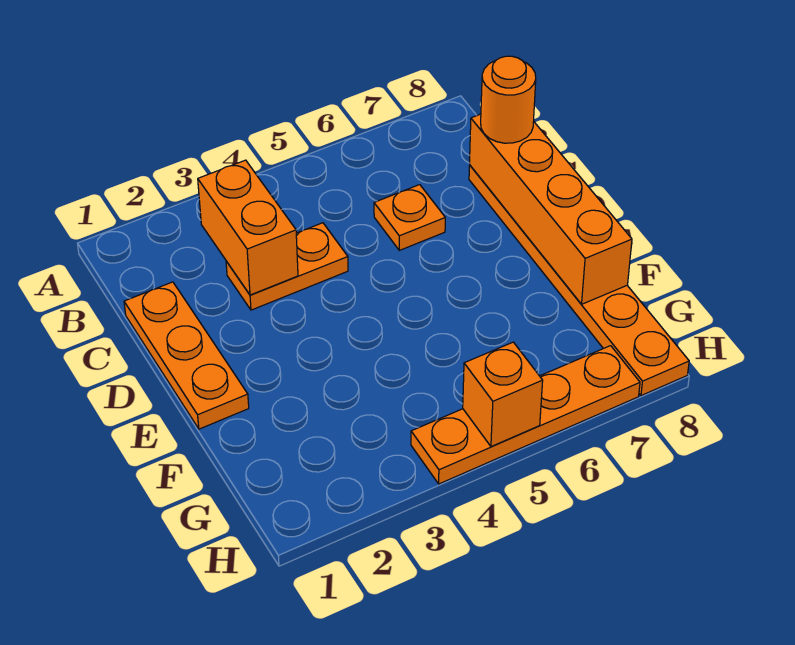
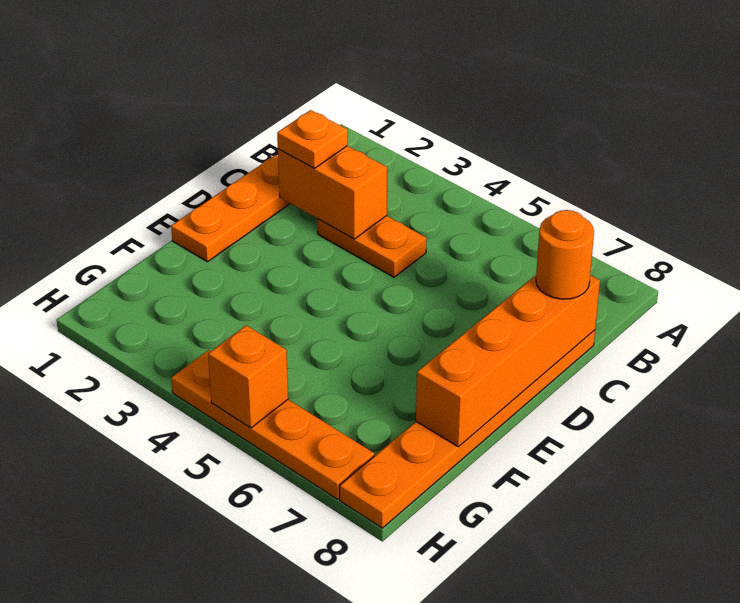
orange brick B3:C3 level 2 -> orange brick C2:C3 level 2
orange plate C6 level 1 -> orange plate C2 level 3

